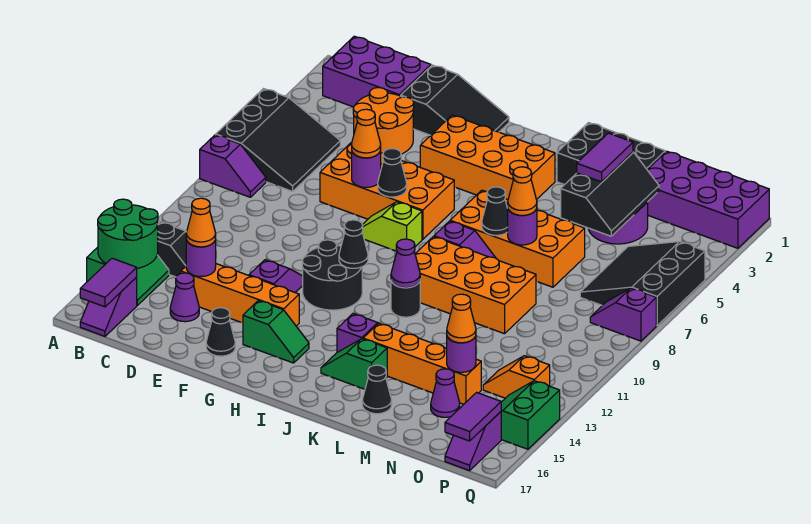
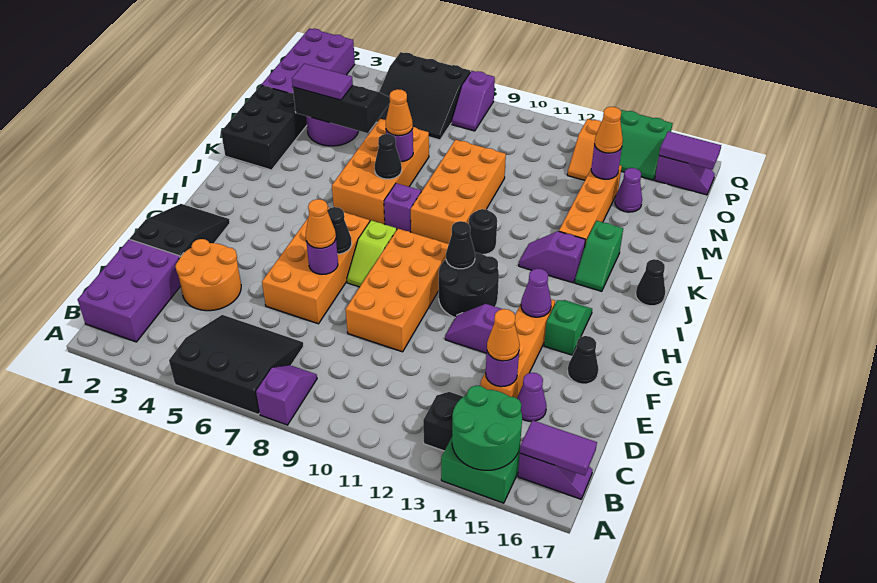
orange brick G3:J4 level 1 -> orange brick E9:H10 level 1
purple cone J11 level 2 -> purple cone G14 level 2
black cone L16 level 1 -> black cone J17 level 1

